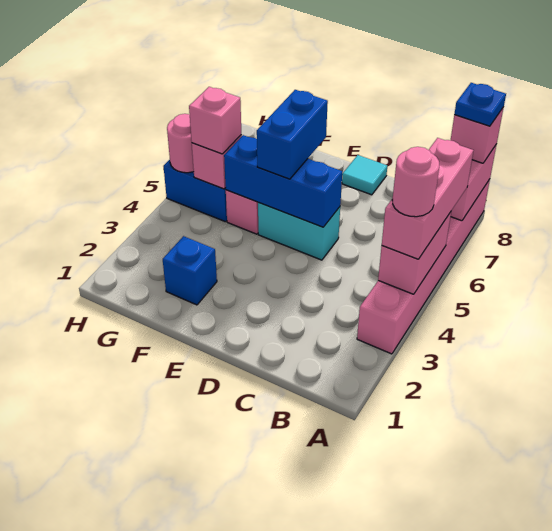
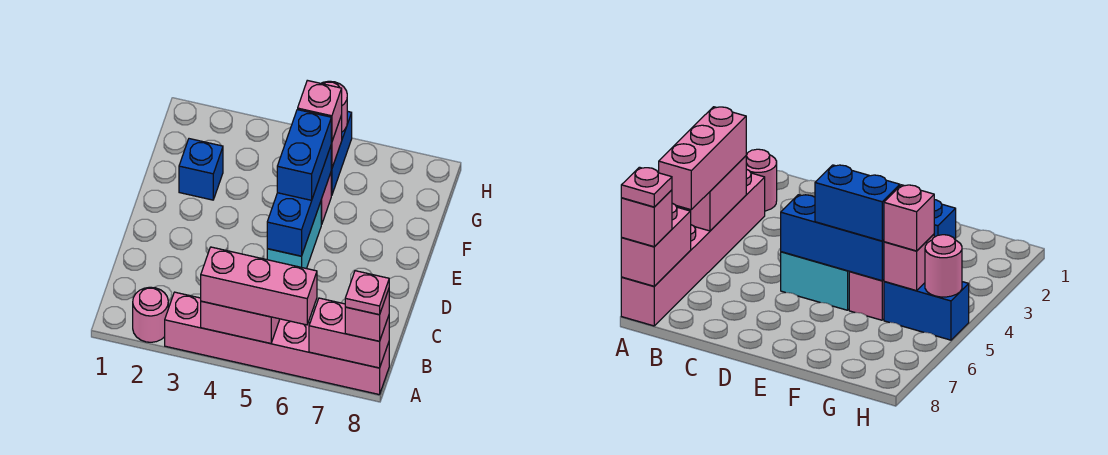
pink round brick A4 level 4 -> pink round brick A2 level 1
blue plate A8 level 4 -> pink plate A8 level 4
cyan tile D8 level 1 -> none
blue brick E5:E6 level 3 -> blue brick E5:F5 level 3

